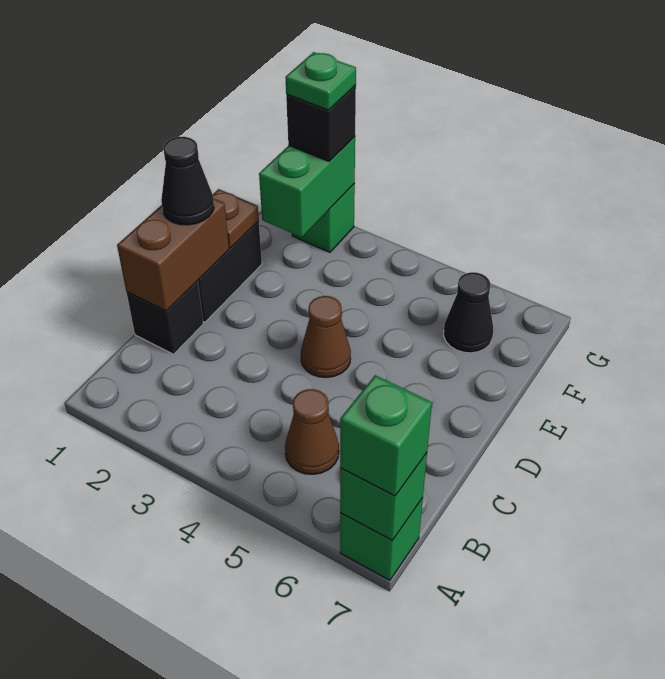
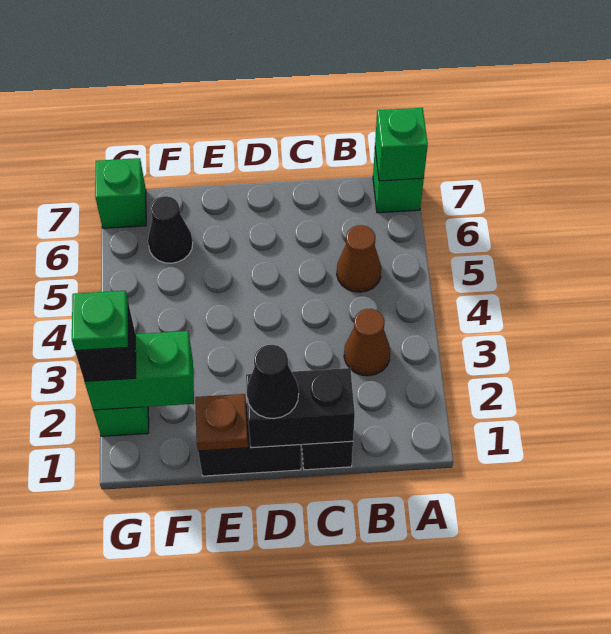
green brick A7 level 3 -> green brick G7 level 1
brown brick C1:D1 level 2 -> black brick C1:D1 level 2
brown cone D4 level 1 -> brown cone B3 level 1

